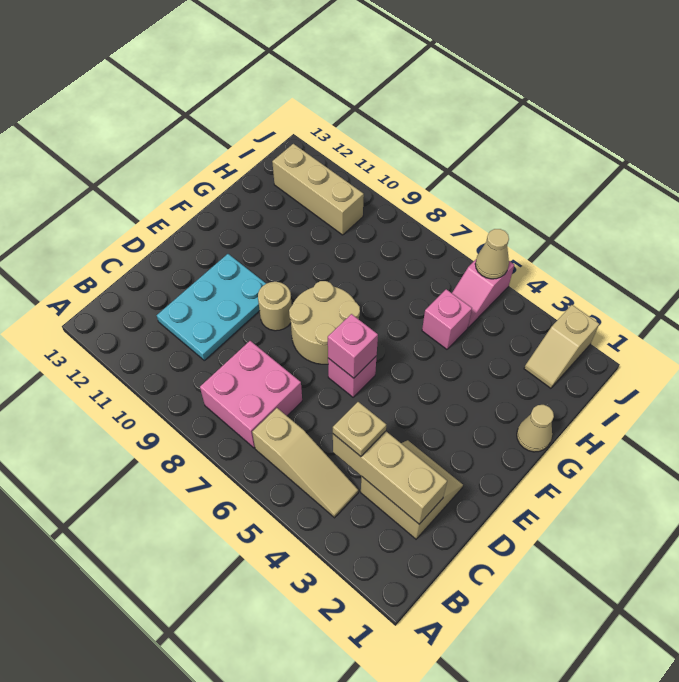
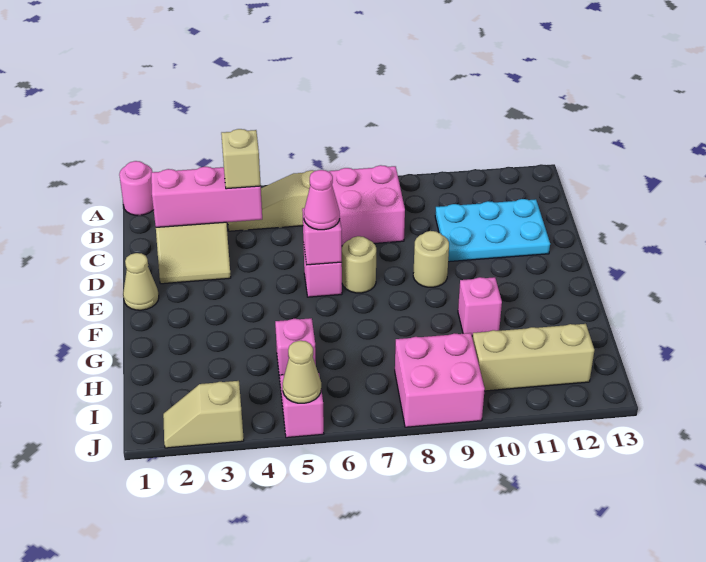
none -> pink round brick A1 level 1
tan brick C2:C4 level 2 -> pink brick C2:C4 level 2
tan plate C4 level 3 -> tan brick C4 level 3
cyan plate C10:E11 level 1 -> cyan plate C10:D12 level 1
none -> pink cone E6 level 3
tan round brick E7:F8 level 1 -> tan round brick E7 level 1
tan cone G1 level 1 -> tan cone E1 level 1
none -> pink brick G10 level 1
tan slope I2:J2 level 1 top J -> tan slope J2:J3 level 1 top 3
none -> pink brick I8:J9 level 1

